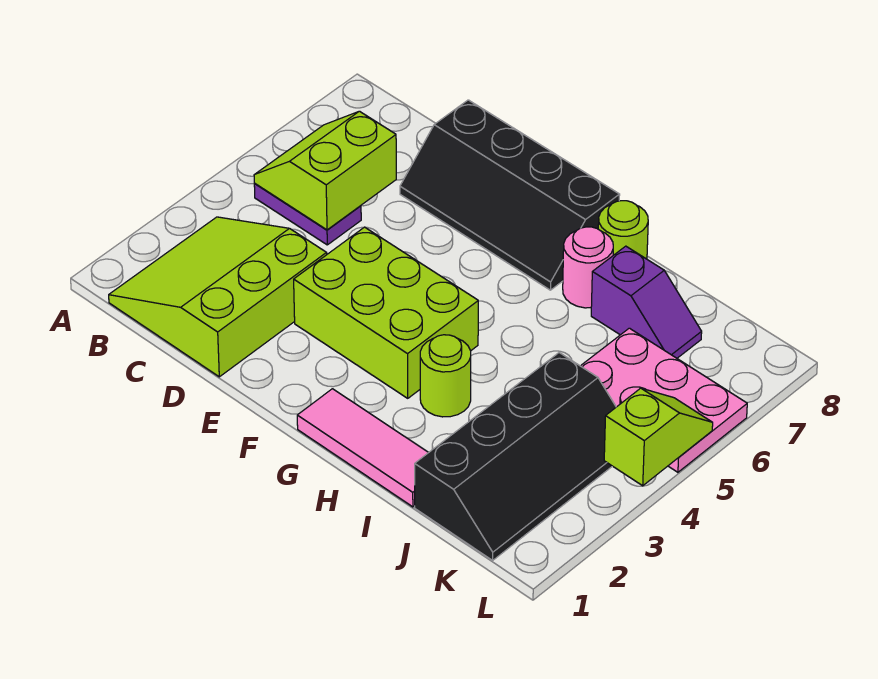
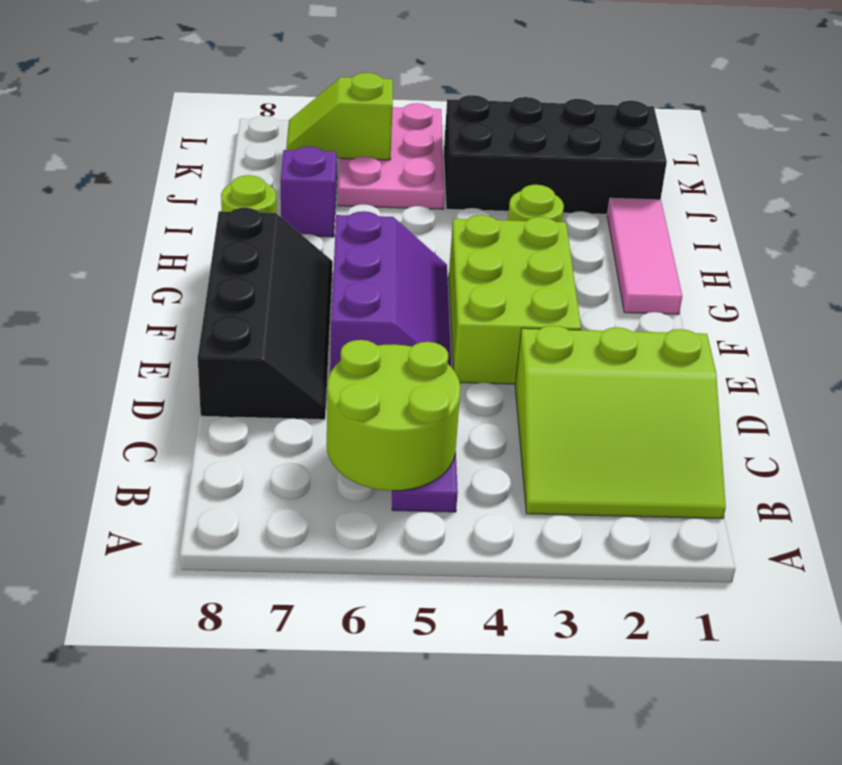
lime slope B5:C6 level 2 top C -> lime round brick B5:C6 level 2
none -> purple slope E5:G6 level 1 top 6
pink round brick H7 level 1 -> none
black slope J1:K4 level 1 top J -> black brick J1:K4 level 1
lime slope L4:L5 level 2 top 4 -> lime slope K6:K7 level 2 top 6

